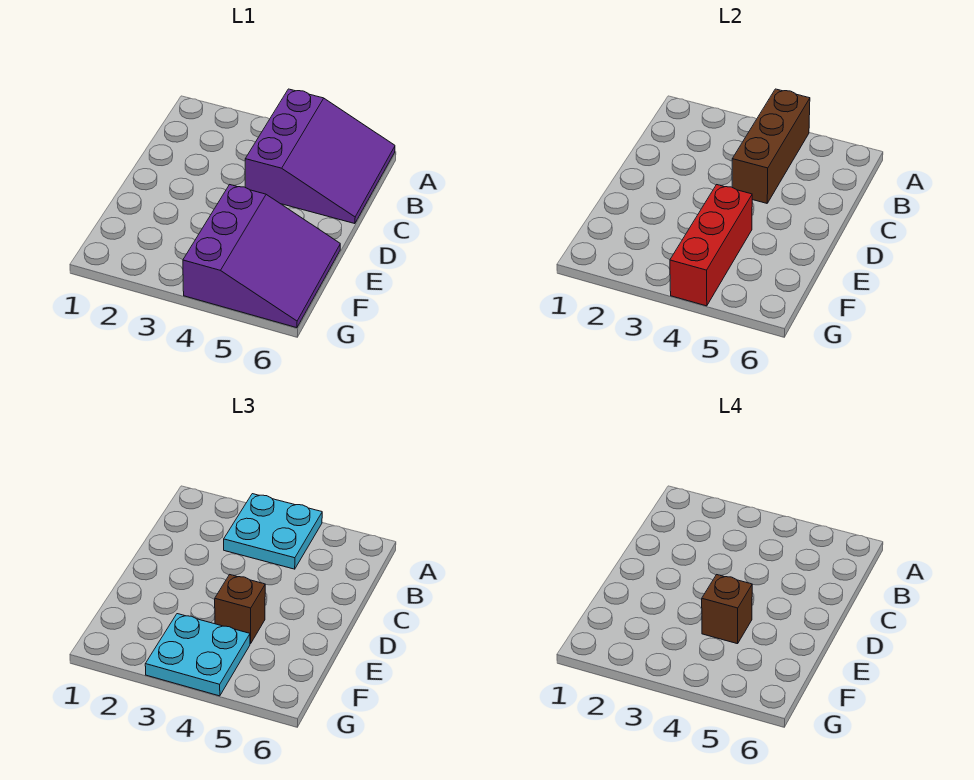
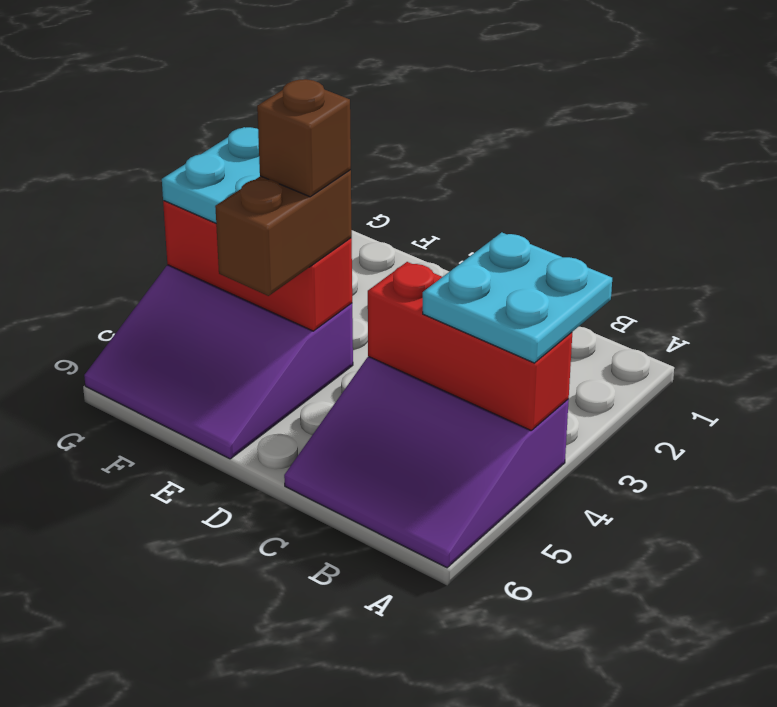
brown brick A4:C4 level 2 -> red brick A4:C4 level 2
brown brick E4 level 3 -> brown brick E4:E5 level 3

